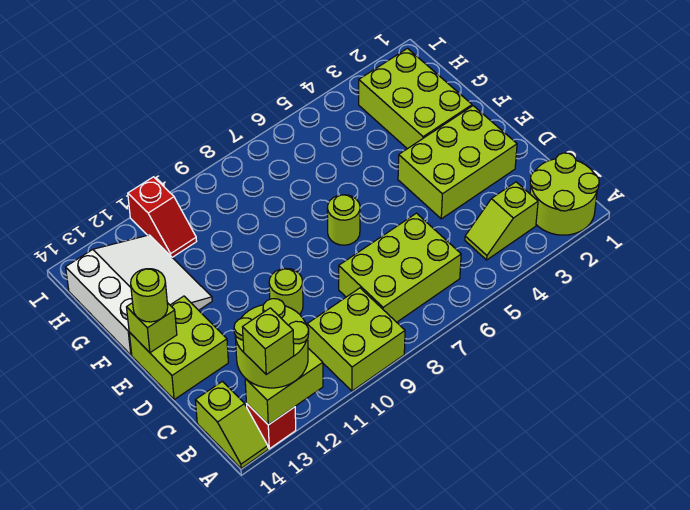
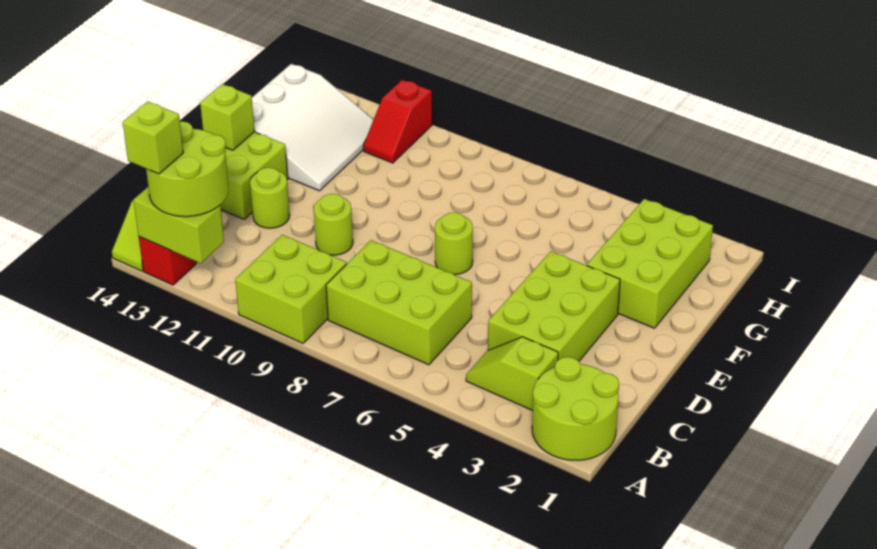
lime brick D2:E4 level 1 -> lime brick C3:E4 level 1
lime round brick E14 level 3 -> lime round brick D12 level 1

